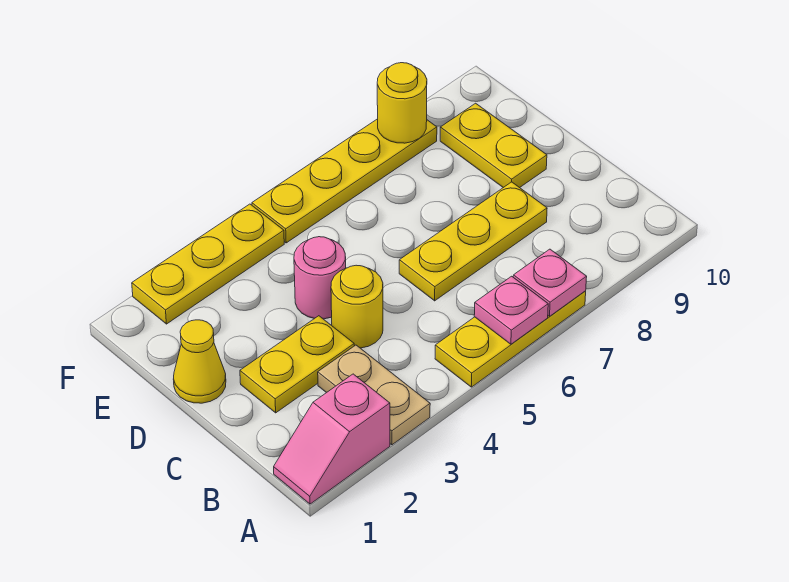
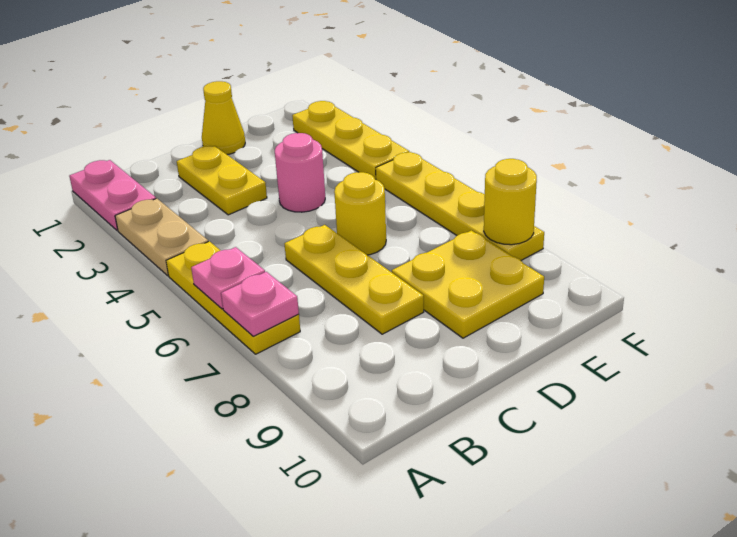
pink slope A1:A2 level 1 top 2 -> pink plate A1:A2 level 1
tan plate A3:B3 level 1 -> tan plate A3:A4 level 1
yellow round brick C4 level 1 -> yellow round brick D6 level 1
yellow plate D9:E9 level 1 -> yellow plate D8:E9 level 1

